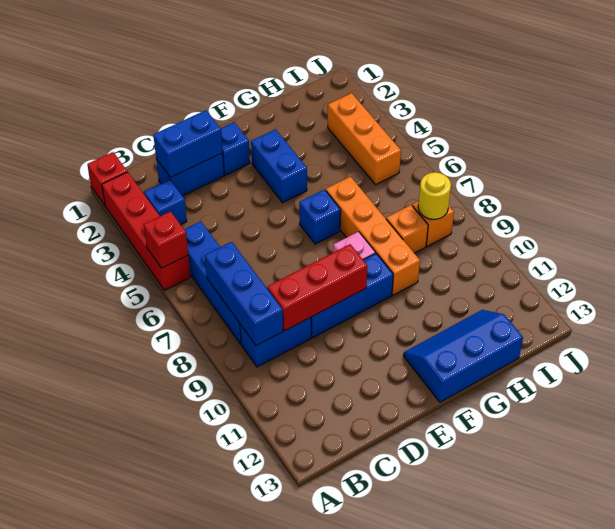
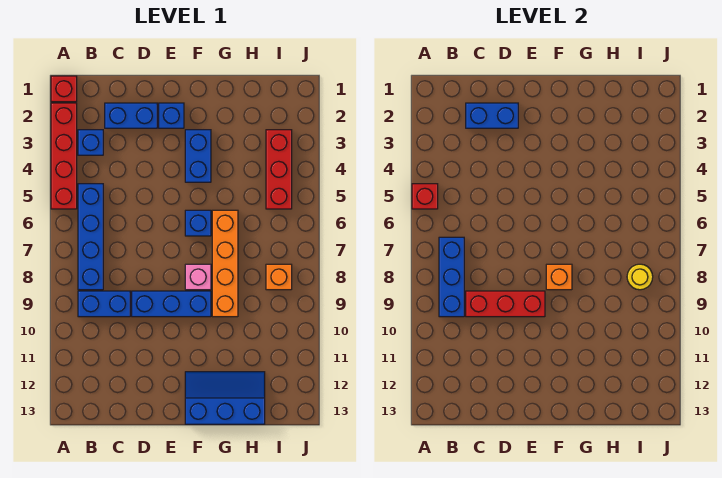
orange brick H8 level 1 -> orange brick F8 level 2
orange brick I3:I5 level 1 -> red brick I3:I5 level 1

